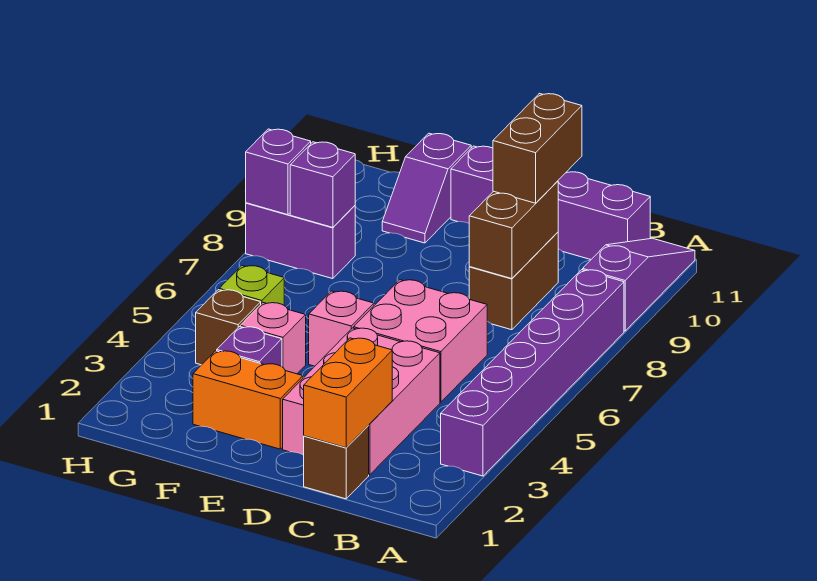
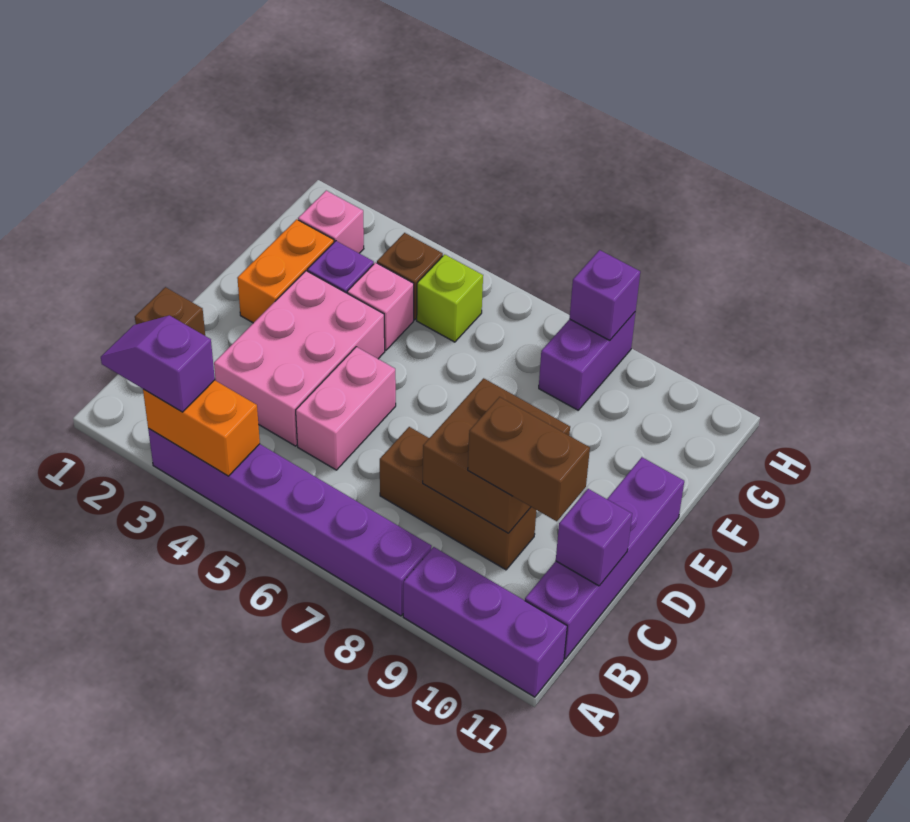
purple slope A9:A11 level 1 top 9 -> purple brick A9:A11 level 1
orange brick C1:C2 level 2 -> orange brick A3:A4 level 2
pink brick C2:D4 level 1 -> pink brick C3:E4 level 1
pink brick C5:D6 level 1 -> pink brick C5:D5 level 1
brown brick C8:C9 level 1 -> brown brick C7:C9 level 1
brown brick C8:C9 level 2 -> brown brick C8:D9 level 2
pink brick E5 level 1 -> pink brick G2 level 1
purple slope F10:F11 level 1 top 11 -> purple slope A2:A3 level 3 top 3
purple brick G8 level 2 -> purple brick C11 level 2

